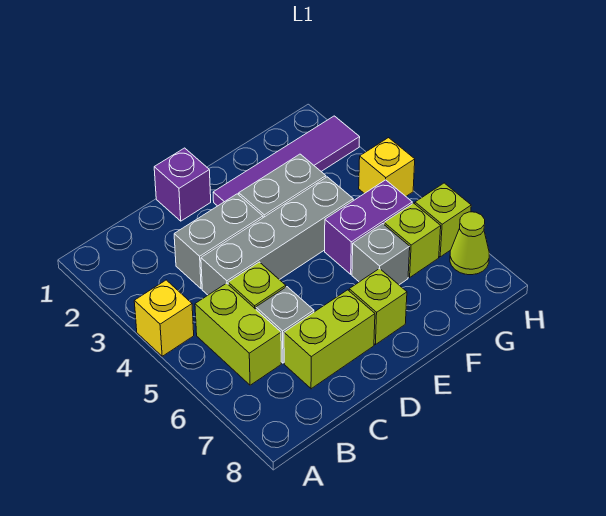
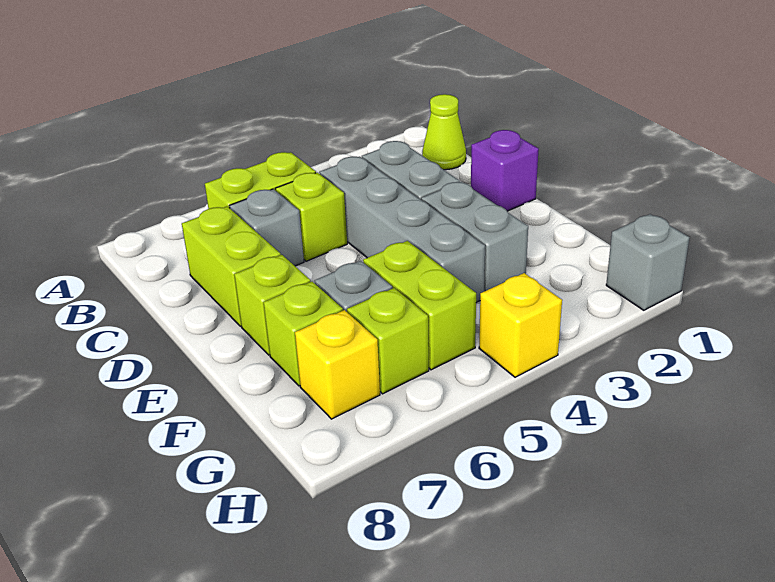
yellow brick A4 level 1 -> yellow brick G7 level 1
purple tile E2:H2 level 1 -> none
purple brick F5:G5 level 1 -> lime brick F5:G5 level 1
none -> grey brick H1 level 1
lime brick H6 level 1 -> lime brick F7 level 1
lime cone H7 level 1 -> lime cone B1 level 1

